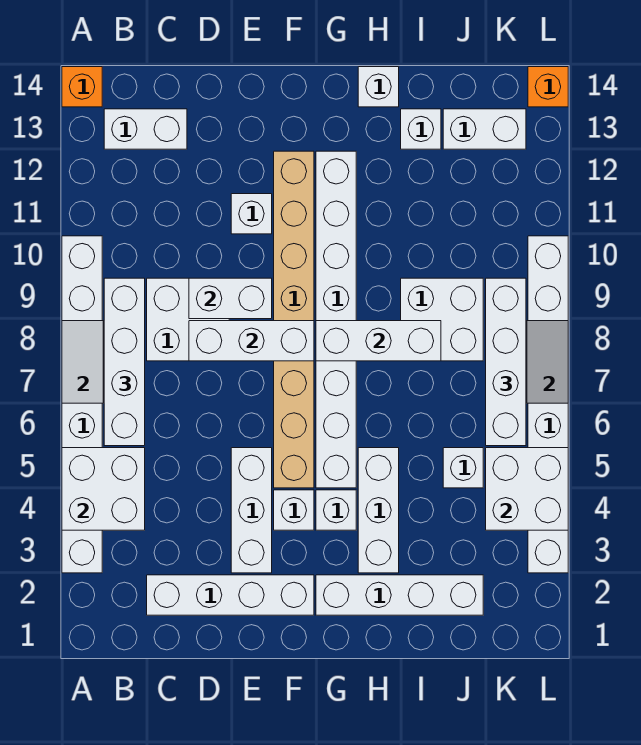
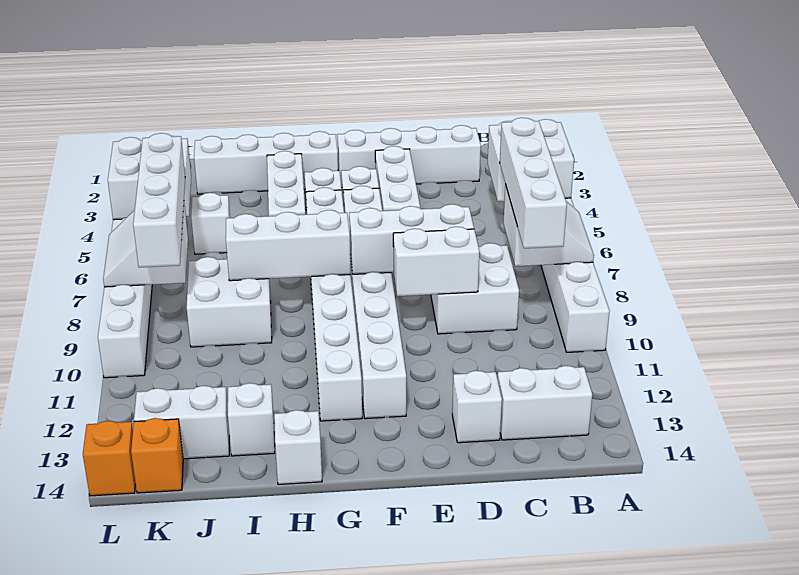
orange brick A14 level 1 -> orange brick K14 level 1
white brick E11 level 1 -> white brick D13 level 1
tan brick F5:F12 level 1 -> white brick F5:F12 level 1

